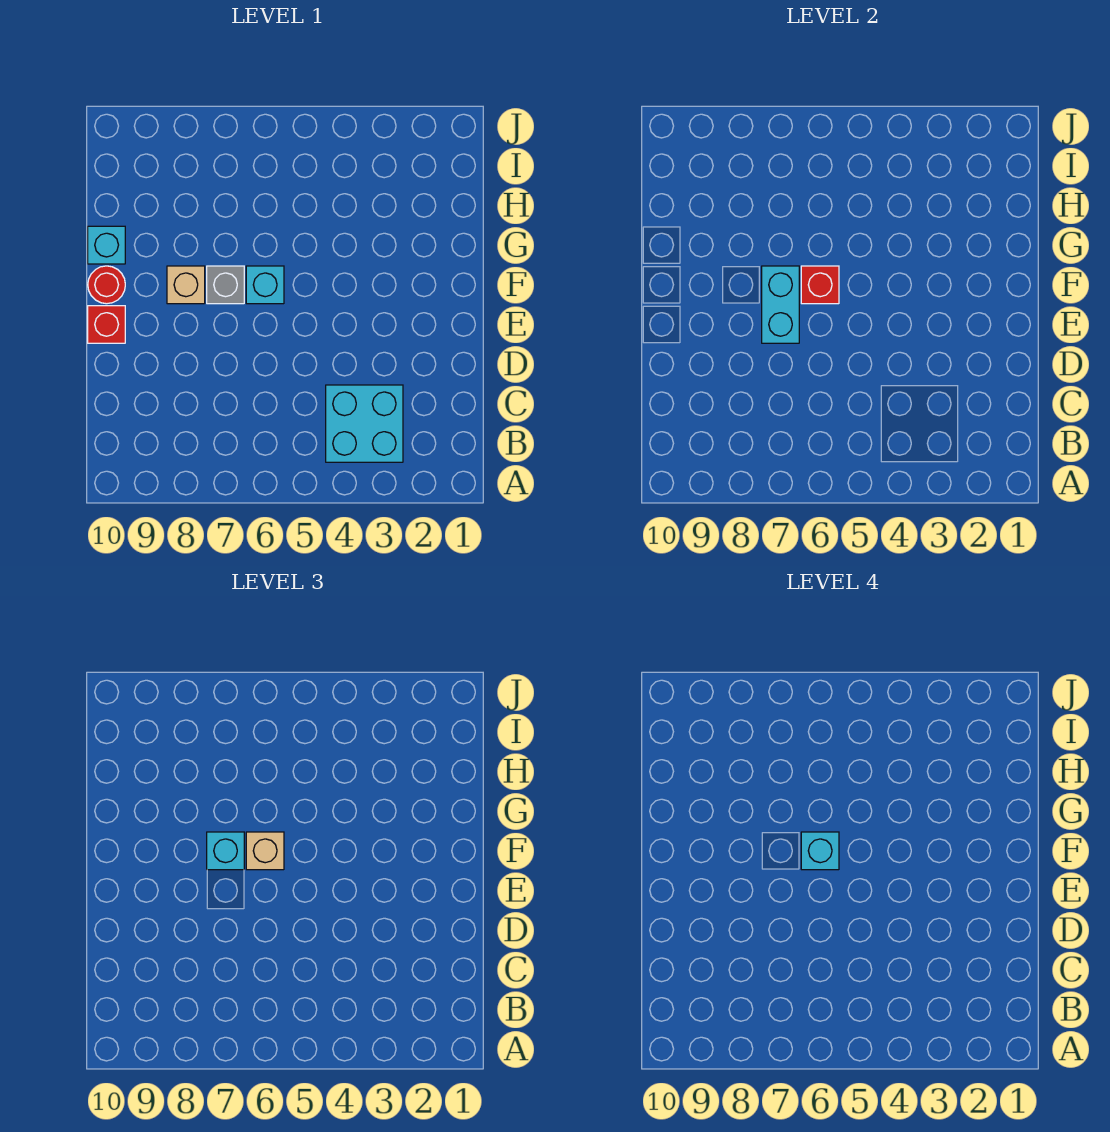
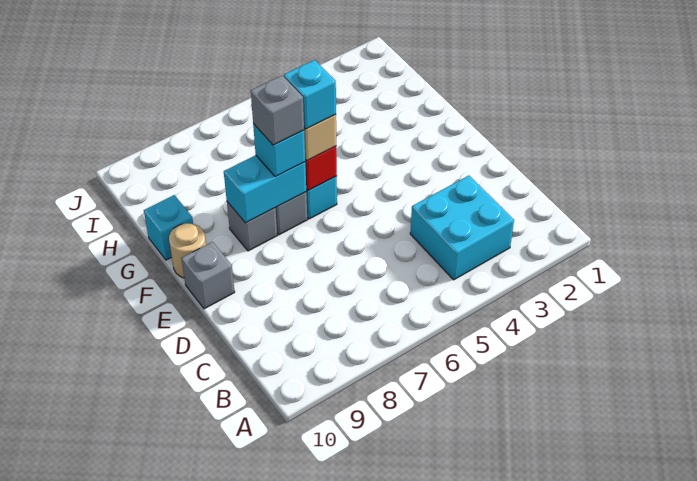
cyan brick E7:F7 level 2 -> cyan brick F7:F8 level 2
red brick E10 level 1 -> grey brick E10 level 1
none -> grey brick F7 level 4
tan brick F8 level 1 -> grey brick F8 level 1
red round brick F10 level 1 -> tan round brick F10 level 1

